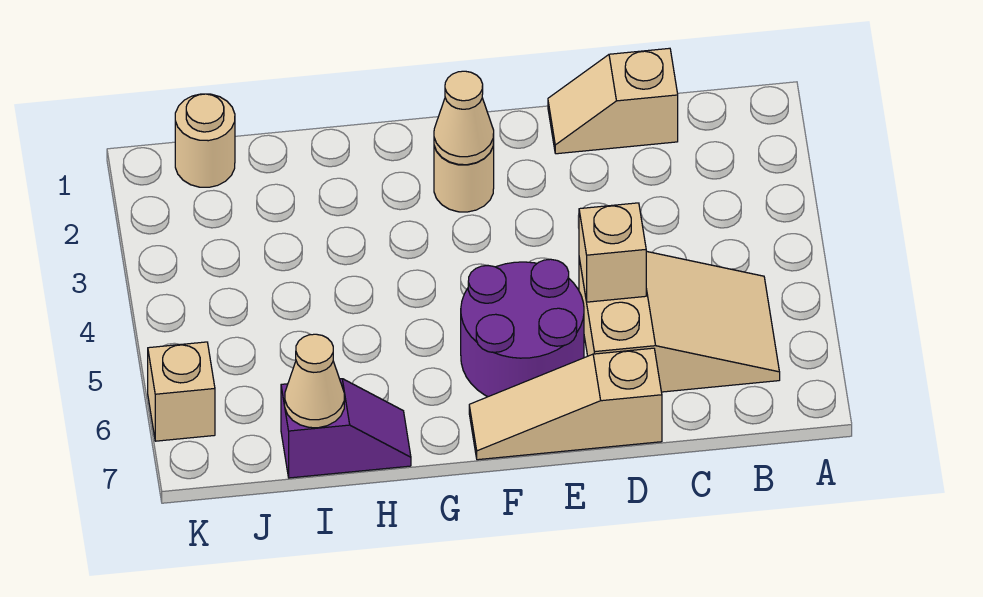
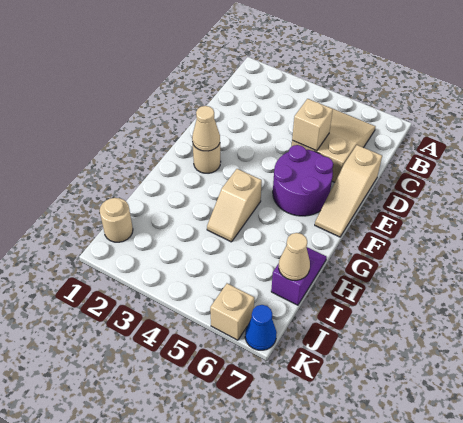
tan slope C1:D1 level 1 top C -> tan slope G4:H4 level 1 top G
none -> blue cone K7 level 1

